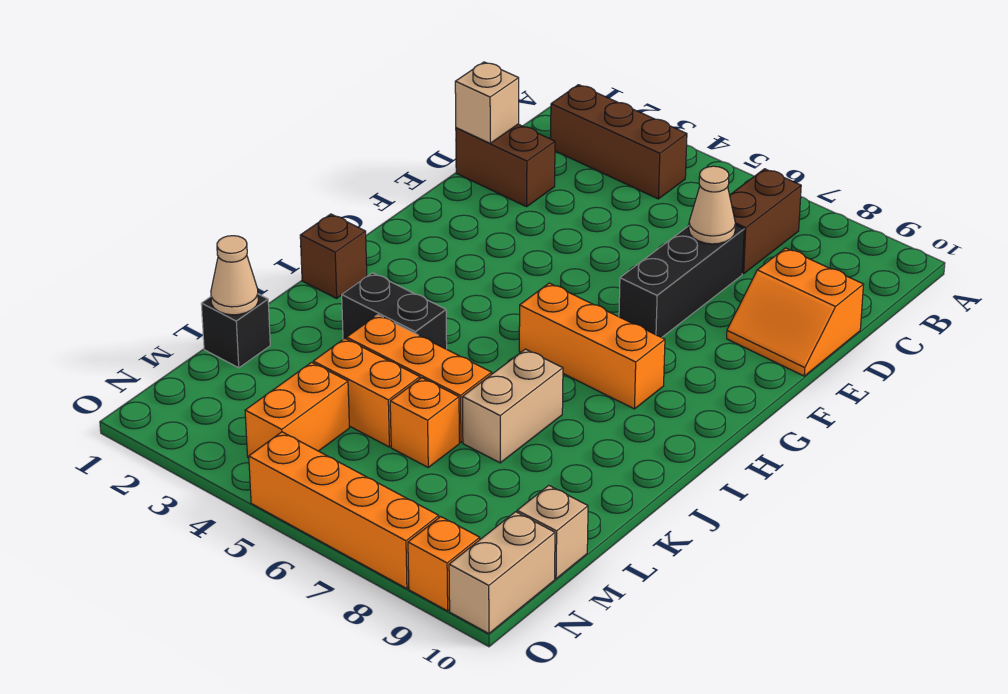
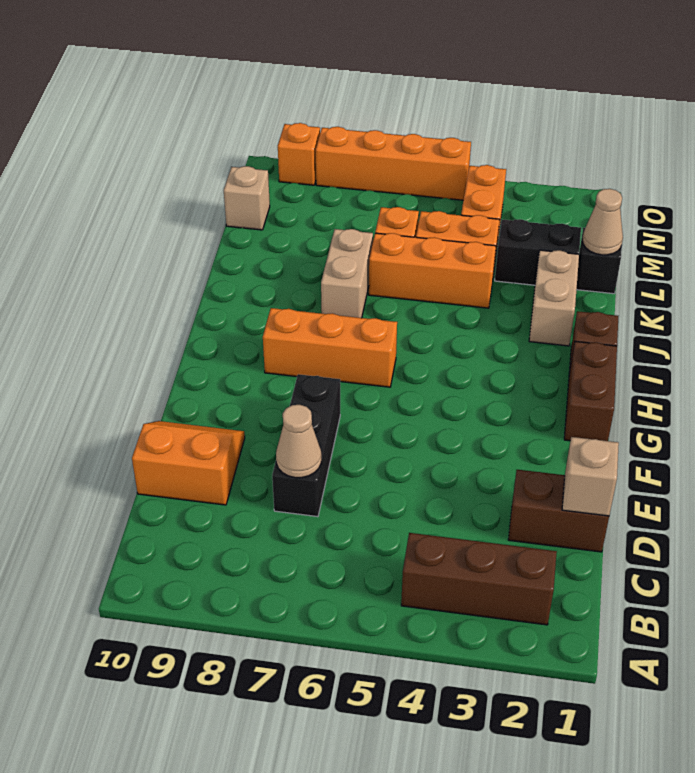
brown brick B7:C7 level 1 -> brown brick G1:H1 level 1
black brick J3:J4 level 1 -> black brick L2:L3 level 1
tan brick N10:O10 level 1 -> tan brick J2:K2 level 1

